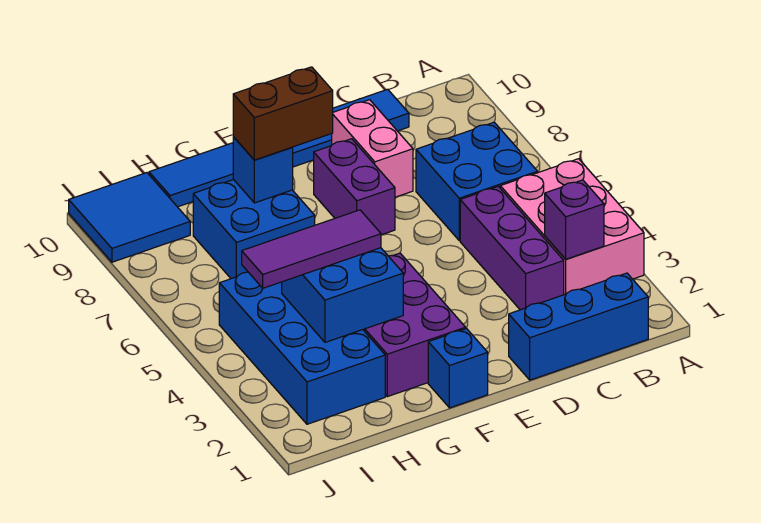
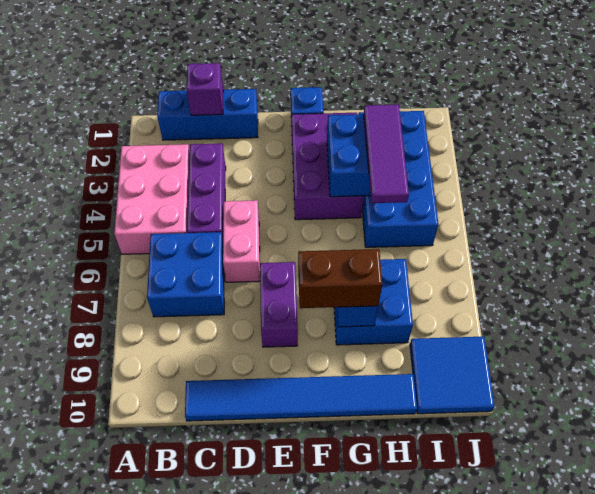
purple brick B3 level 2 -> purple brick C1 level 2
pink brick D8:D9 level 1 -> pink brick D5:D6 level 1
purple tile G4:I4 level 3 -> purple tile H3:H5 level 3

